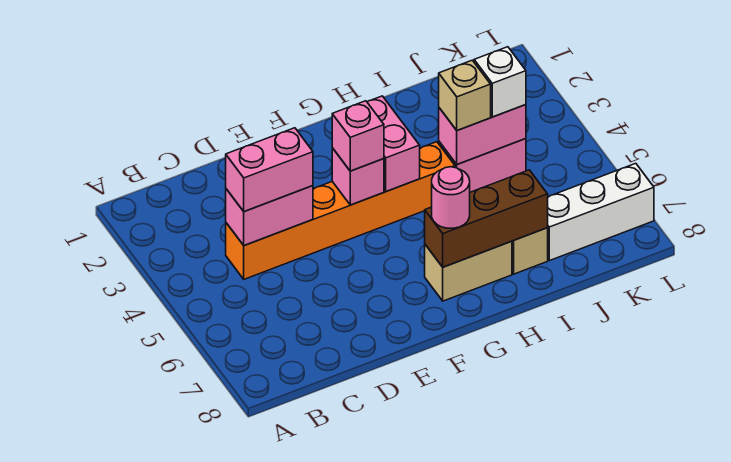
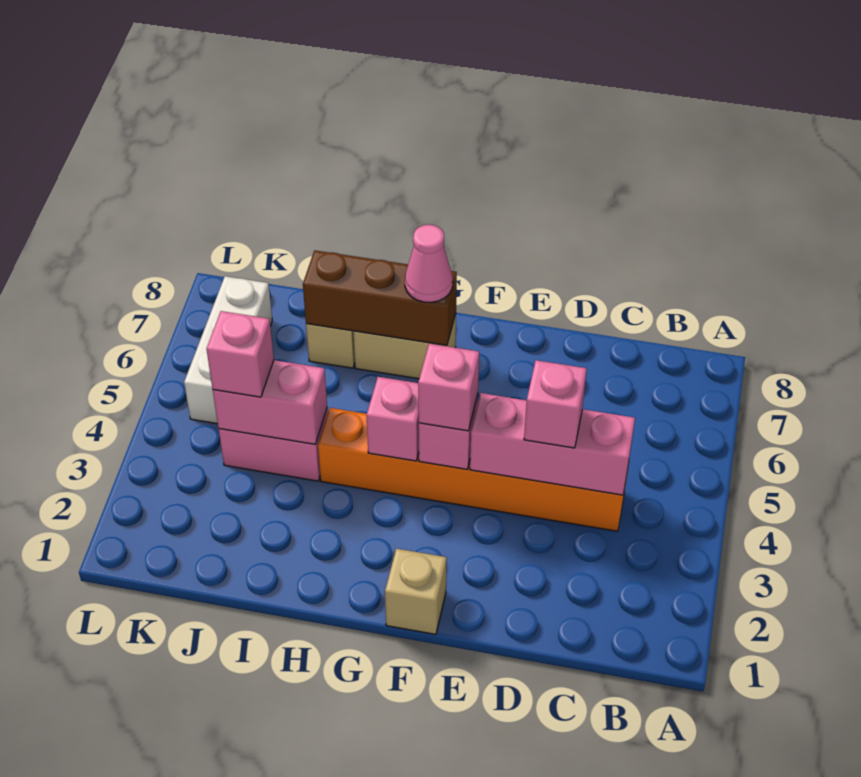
pink brick C4:D4 level 2 -> pink brick C4:E4 level 2
pink brick C4:D4 level 3 -> pink brick D4 level 3
pink brick G3:G4 level 2 -> pink brick G4 level 2
pink round brick G7 level 3 -> pink cone G7 level 3
tan brick I4 level 3 -> tan brick F1 level 1
white brick J4 level 3 -> pink brick J4 level 3
white brick J7:L7 level 1 -> white brick K5:K7 level 1

